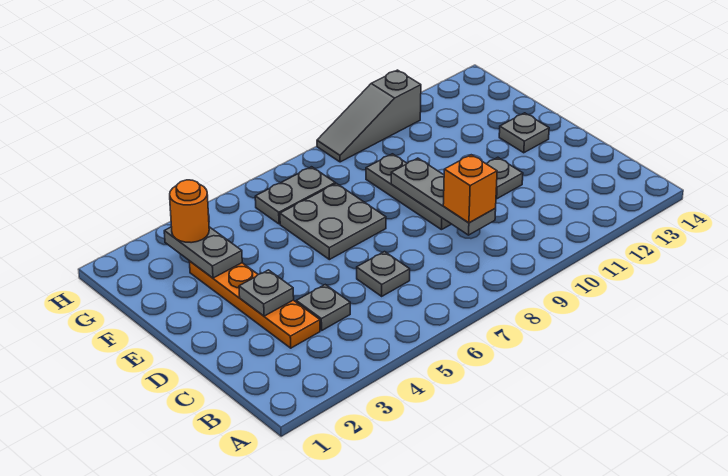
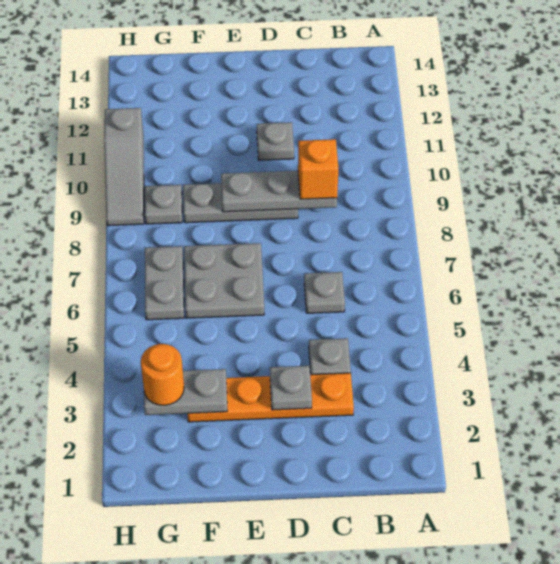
grey plate E13 level 1 -> grey plate G9 level 1

